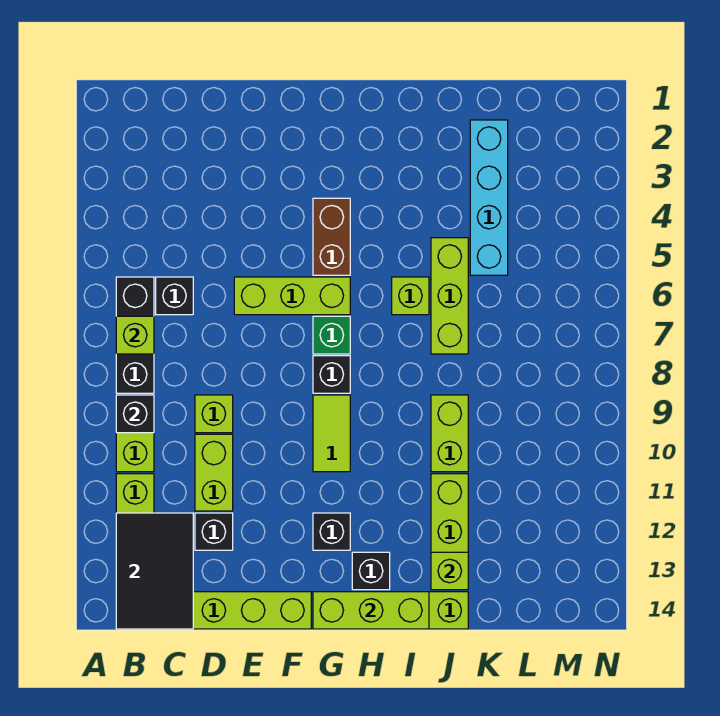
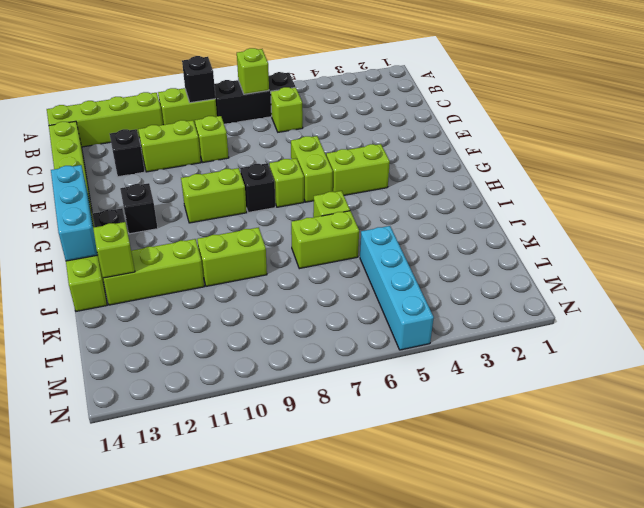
black tile B12:C14 level 2 -> none
black brick C6 level 1 -> lime brick C6 level 1
lime brick E6:G6 level 1 -> lime brick F6:G6 level 1
brown brick G4:G5 level 1 -> lime brick G4:G5 level 1
green brick G7 level 1 -> lime brick G7 level 1
lime tile G9:G10 level 1 -> lime brick G9:G10 level 1
lime brick G14:I14 level 2 -> cyan brick G14:I14 level 2
lime brick J5:J7 level 1 -> lime brick J6:J7 level 1
cyan brick K2:K5 level 1 -> cyan brick K5:N5 level 1

